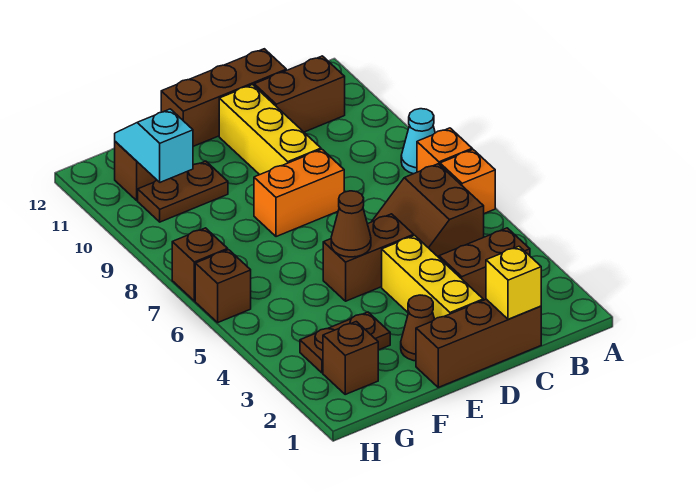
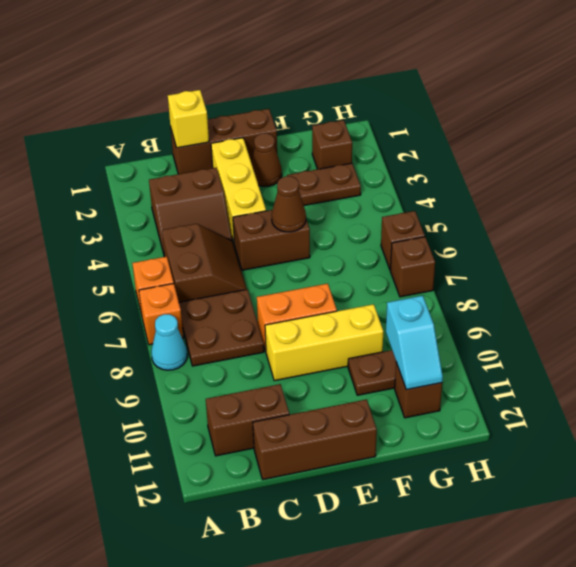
none -> brown plate B7:C8 level 1
yellow brick D9:D11 level 1 -> yellow brick D9:F9 level 1

